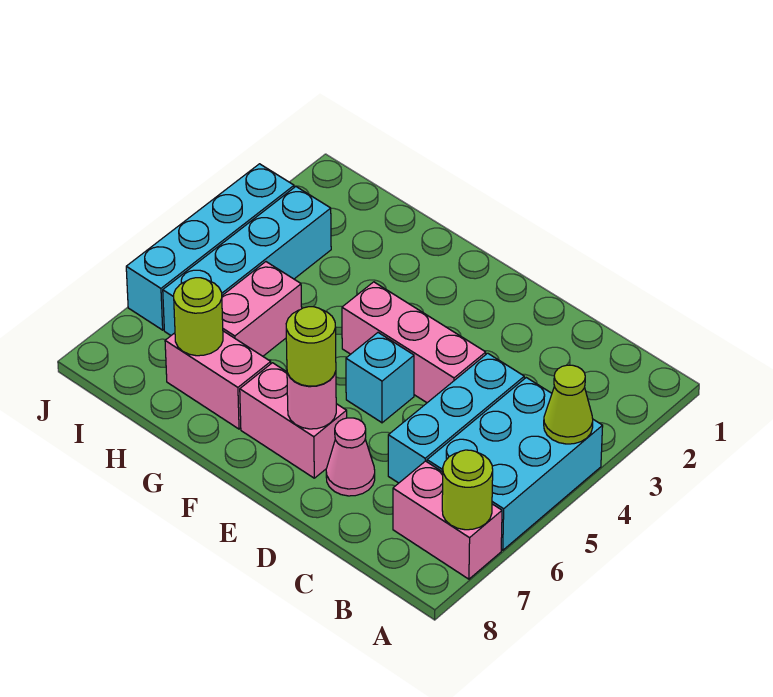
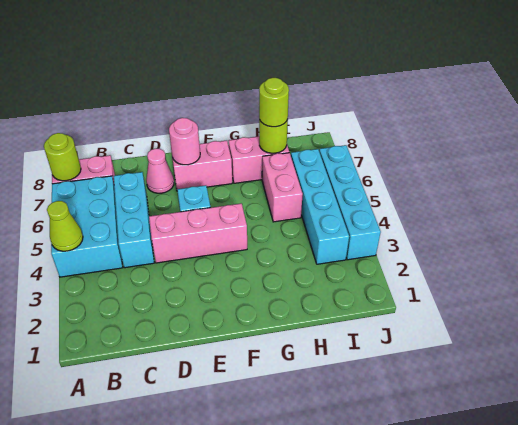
lime round brick E7 level 3 -> lime round brick H7 level 3

